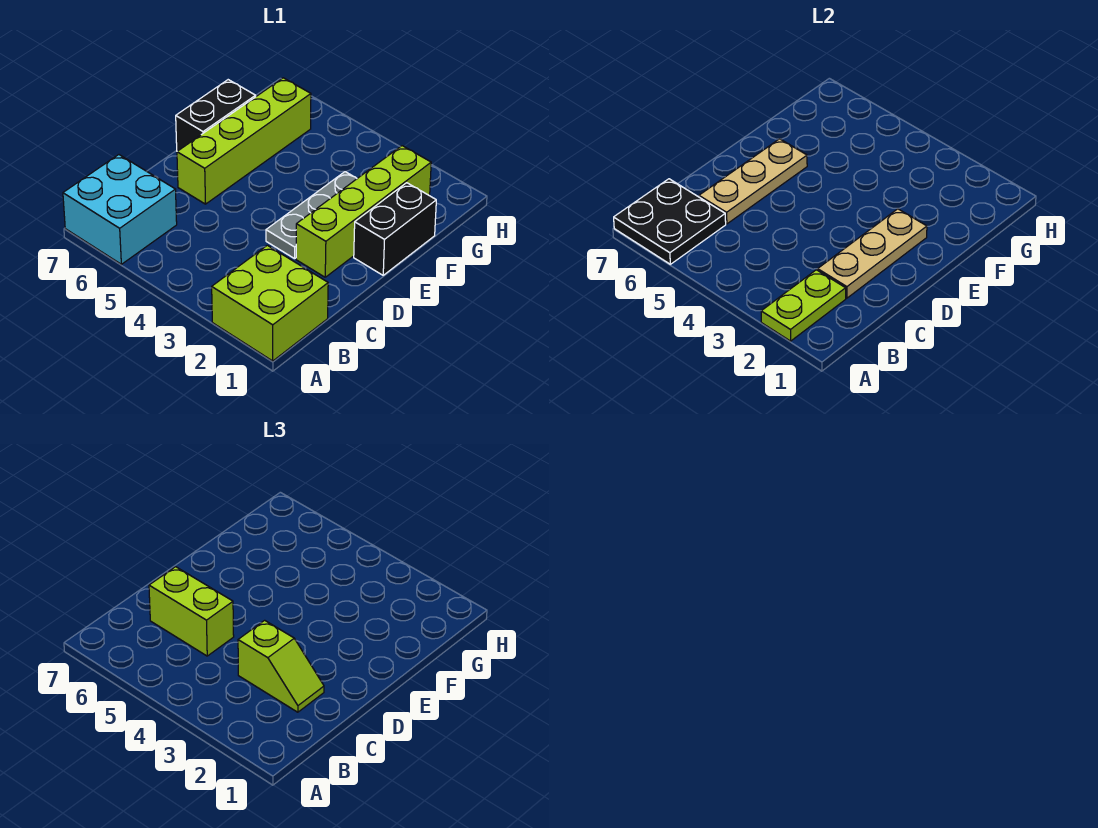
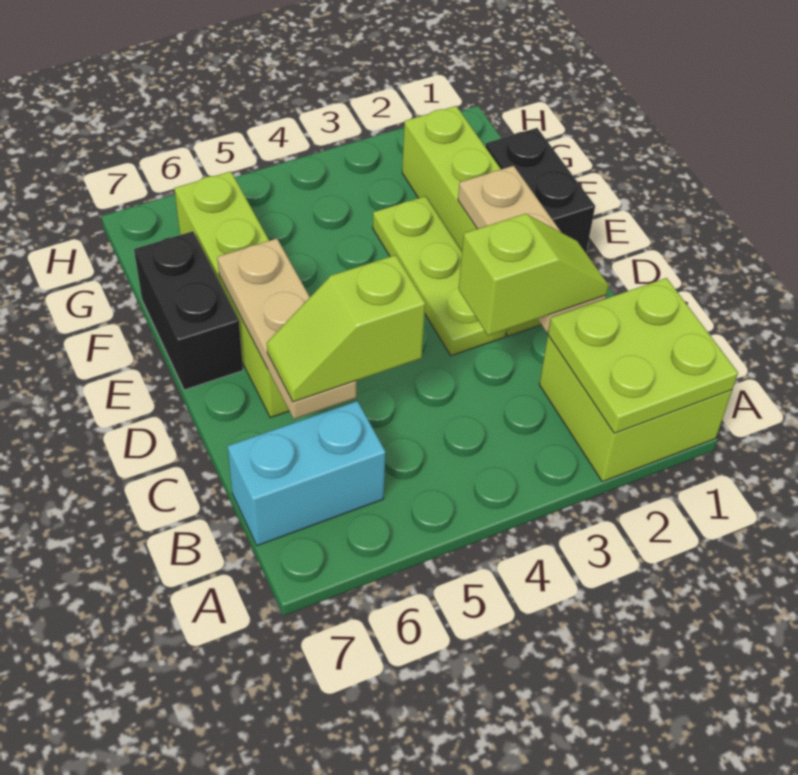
lime plate A2:B2 level 2 -> lime plate A1:B2 level 2
cyan brick A6:B7 level 1 -> cyan brick B6:B7 level 1
black plate A6:B7 level 2 -> none
lime brick C5:C6 level 3 -> lime slope C5:C6 level 3 top 5
grey plate D3:F3 level 1 -> lime plate D3:F3 level 1

